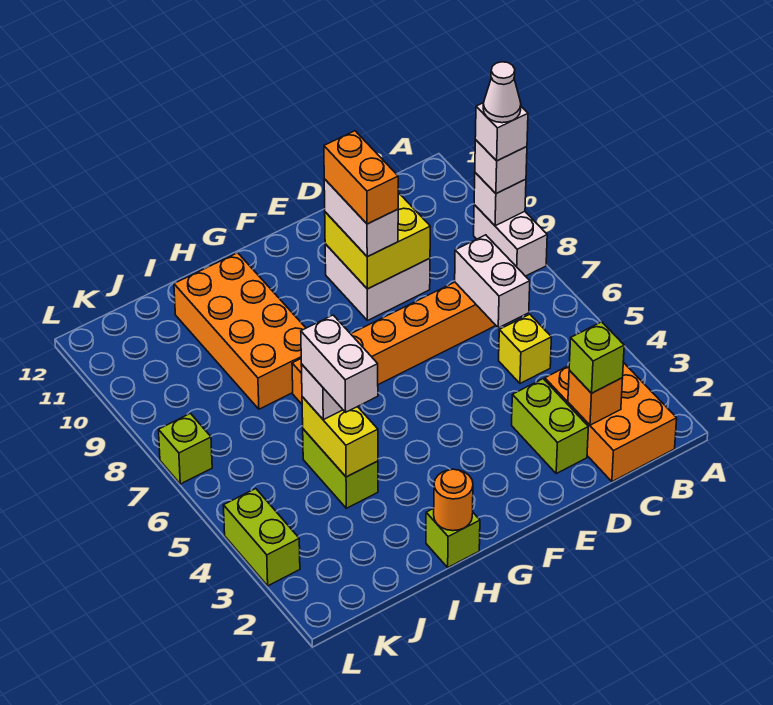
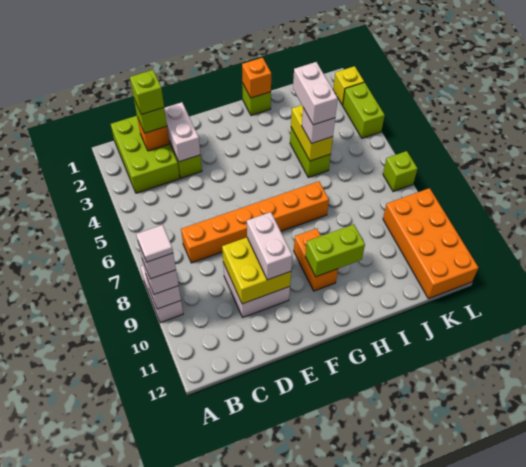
white cone A9 level 5 -> white tile A9 level 5
orange brick B1:C3 level 1 -> lime brick B1:C3 level 1
none -> lime brick C2 level 4
yellow brick C5 level 1 -> yellow brick L2 level 1
white brick C6:C7 level 2 -> white brick D2:D3 level 2
orange brick E9:E10 level 4 -> orange brick G9:G10 level 1
none -> lime brick G10:H10 level 2
orange round brick H1 level 2 -> orange brick H1 level 2
orange brick H8:I11 level 1 -> orange brick K9:L12 level 1

